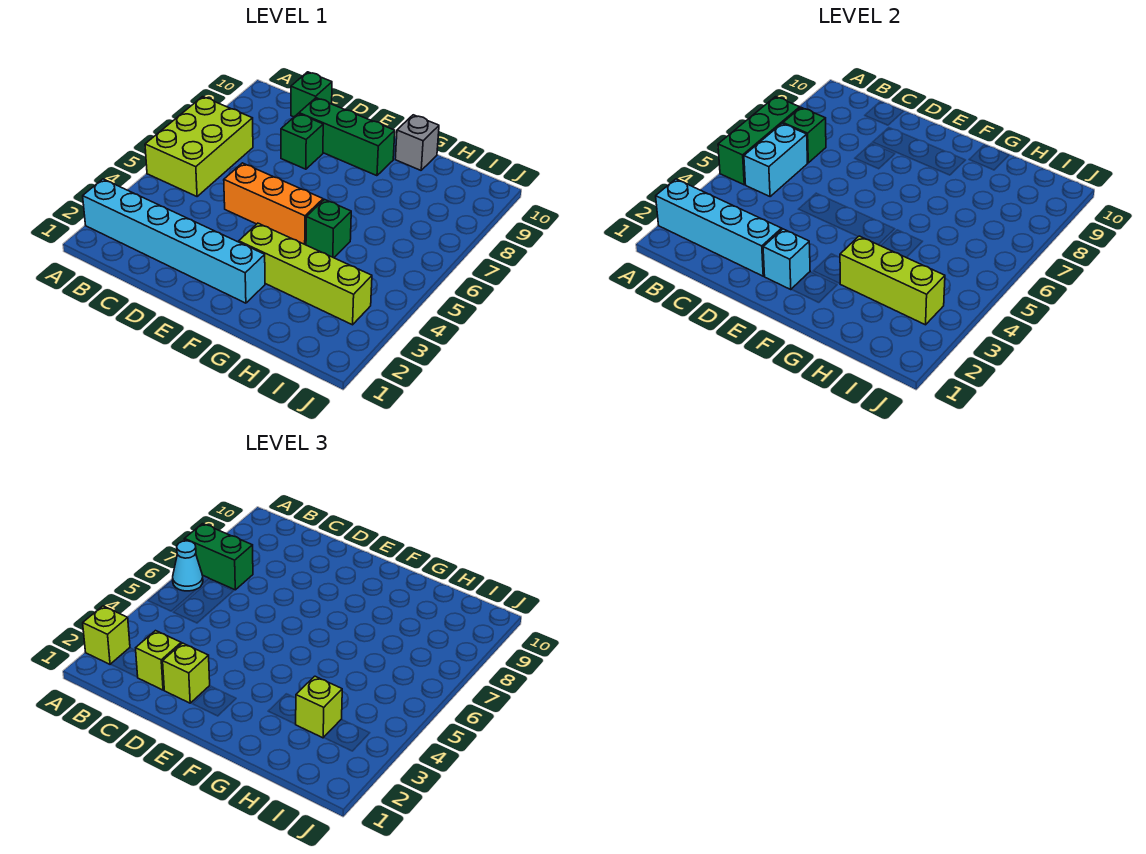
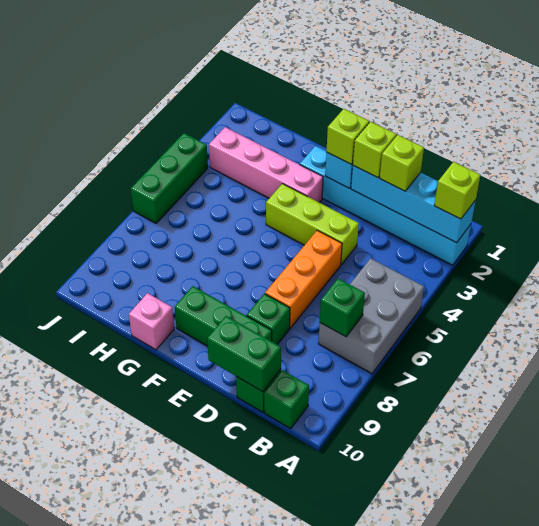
lime brick A5:B7 level 1 -> grey brick A5:B7 level 1
green brick A5:A7 level 2 -> green brick J4:J6 level 1
cyan cone A6 level 3 -> none
green brick A7:B7 level 3 -> green brick C10:D10 level 2
cyan brick B5:B6 level 2 -> none
orange brick D5:F5 level 1 -> orange brick D5:D7 level 1
lime brick F3:I3 level 1 -> pink brick F3:I3 level 1
lime brick G3:I3 level 2 -> lime brick D4:F4 level 1
green brick G5 level 1 -> green brick B10 level 1
grey brick G10 level 1 -> pink brick G10 level 1
lime brick H3 level 3 -> lime brick E2 level 3

